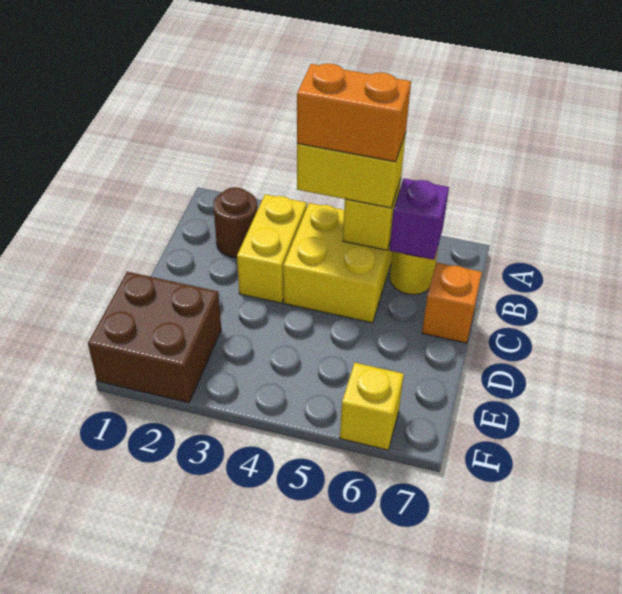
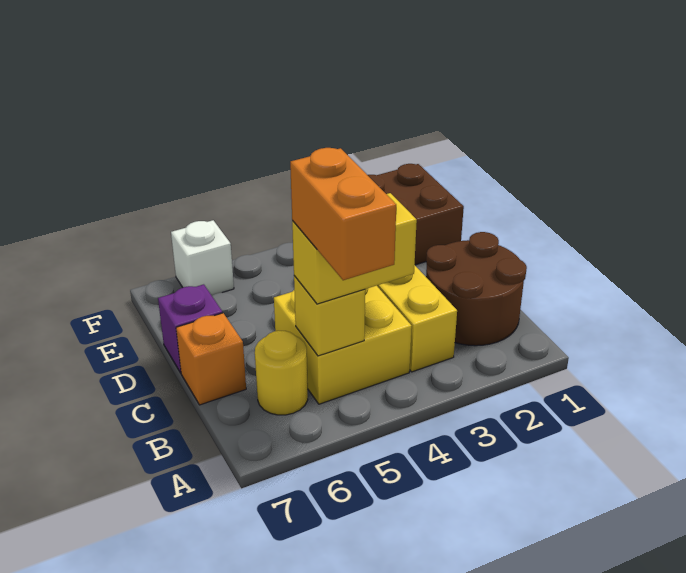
brown round brick B2 level 1 -> brown round brick B1:C2 level 1
orange brick B4:B5 level 4 -> orange brick A5:B5 level 4
purple brick B6 level 2 -> purple brick D7 level 1
yellow brick F6 level 1 -> white brick F6 level 1

